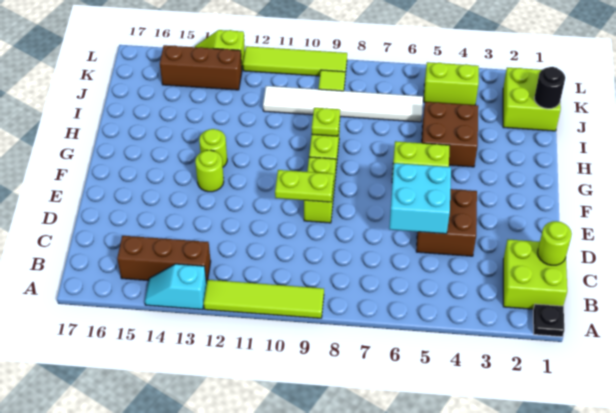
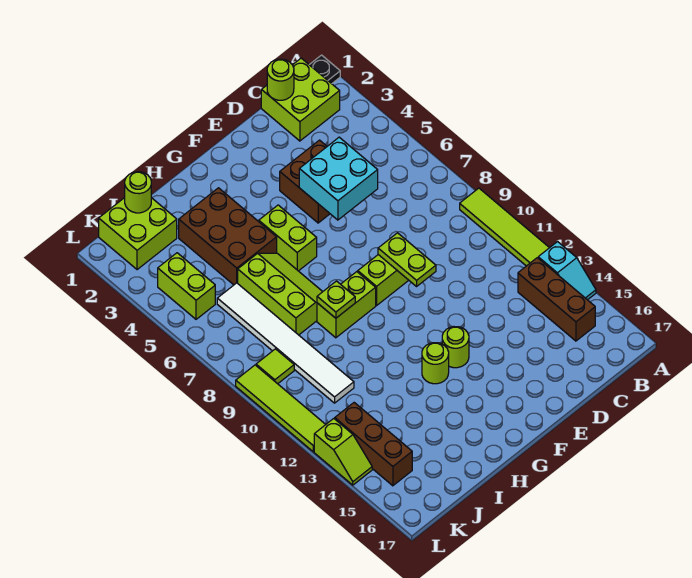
brown brick H4:I5 level 1 -> brown brick H3:I5 level 1
none -> lime slope H6:I8 level 1 top I
black round brick J1 level 2 -> lime round brick J1 level 2

